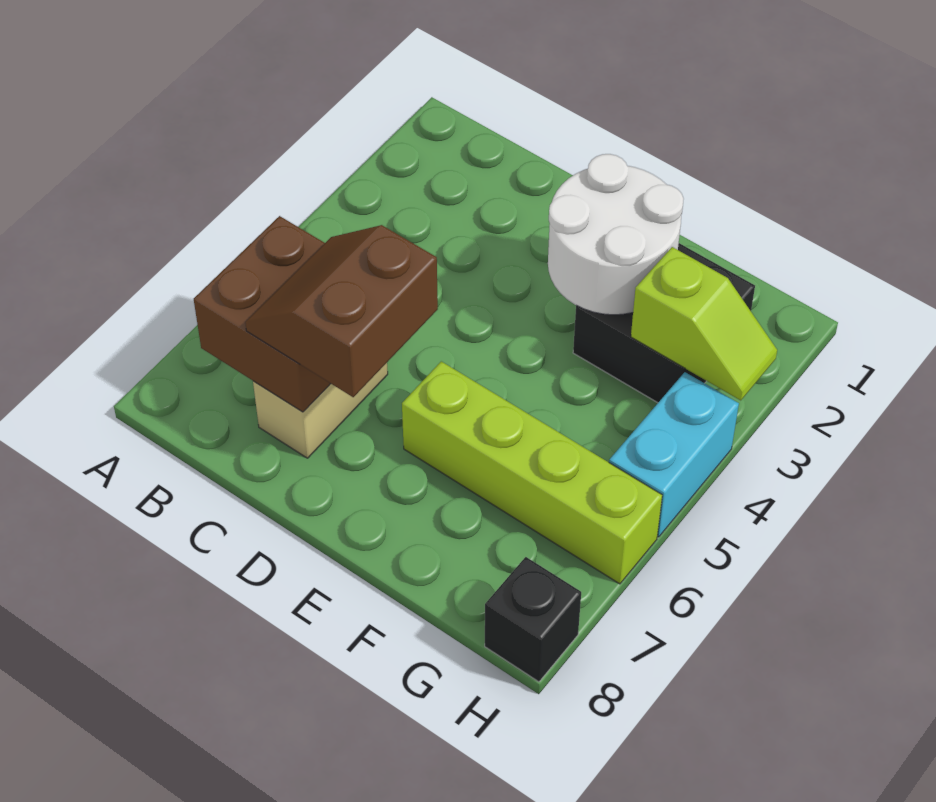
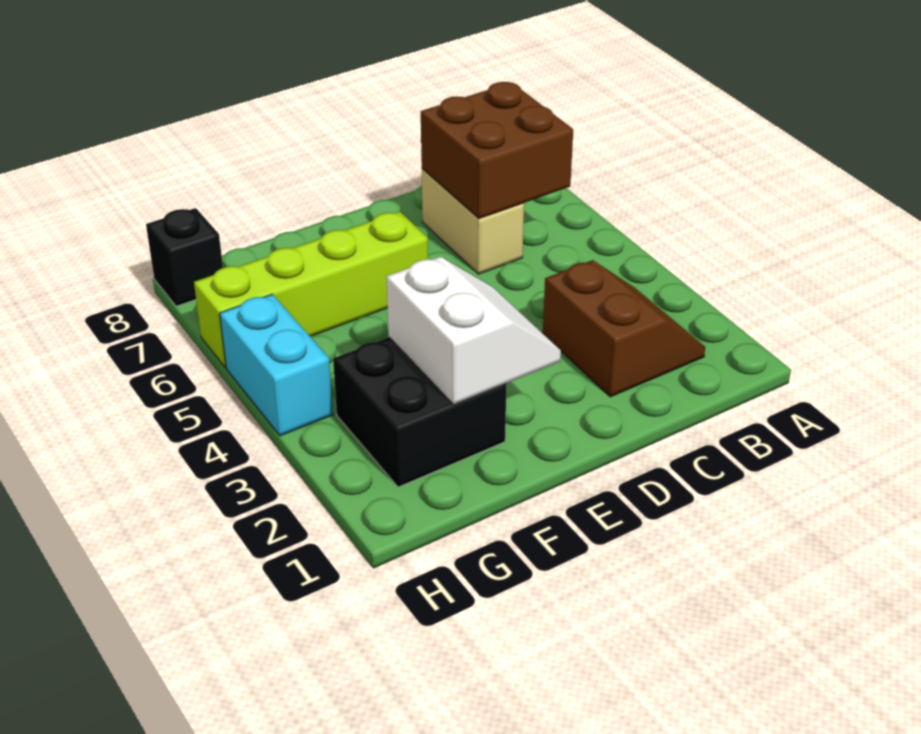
brown slope C6:D7 level 3 top D -> brown slope B2:C3 level 1 top C
white round brick E2:F3 level 2 -> white slope E2:F3 level 2 top F
lime slope G3:H3 level 2 top G -> none

